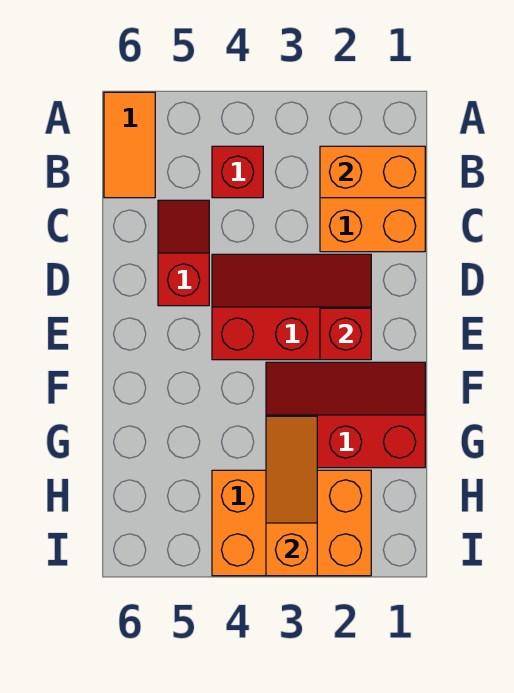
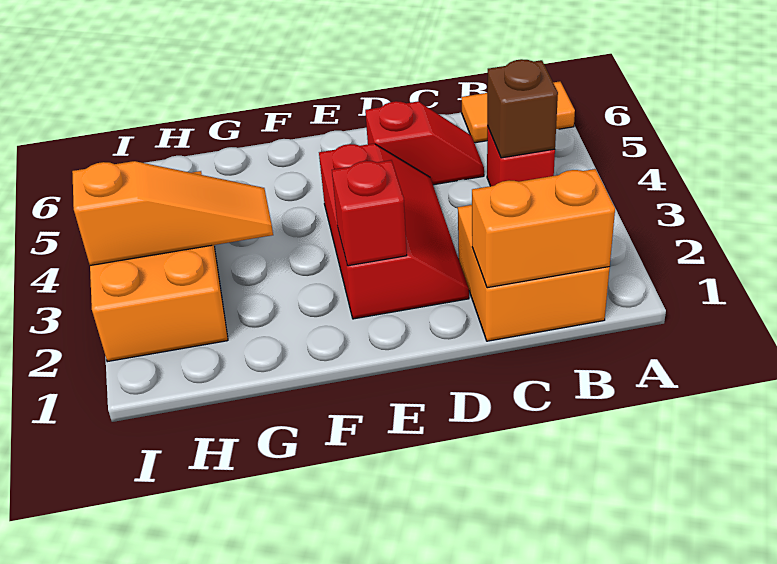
orange brick B1:B2 level 2 -> orange brick B1:C1 level 2
none -> brown brick B4 level 2
red slope F1:G3 level 1 top G -> none

